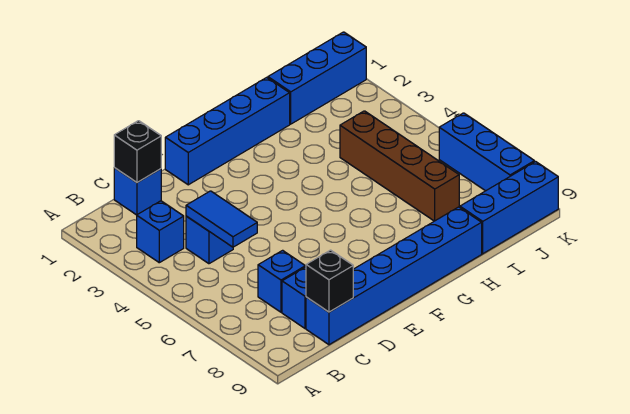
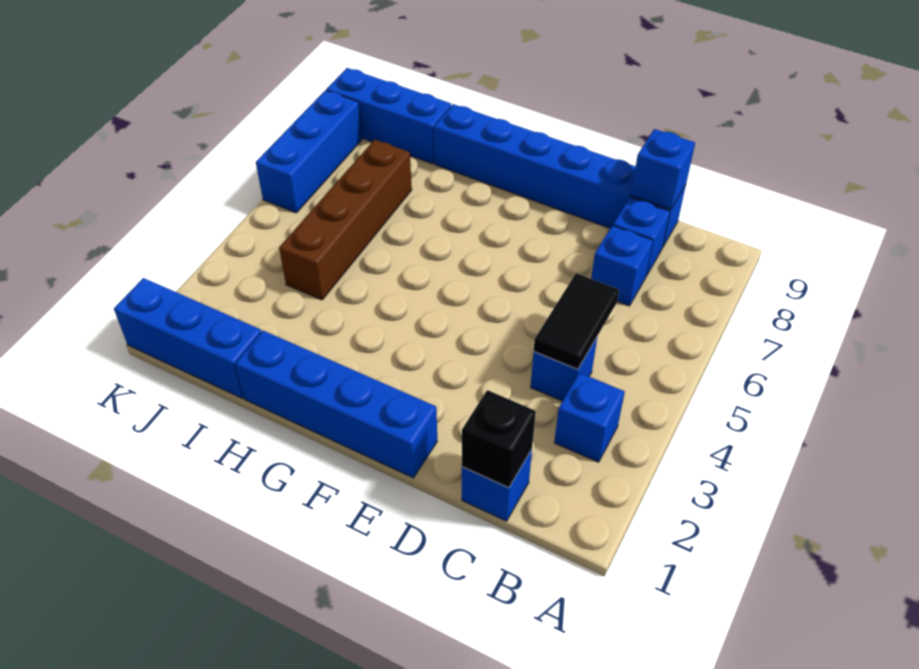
blue tile C4:C5 level 2 -> black tile C4:C5 level 2
black brick C9 level 2 -> blue brick C9 level 2

